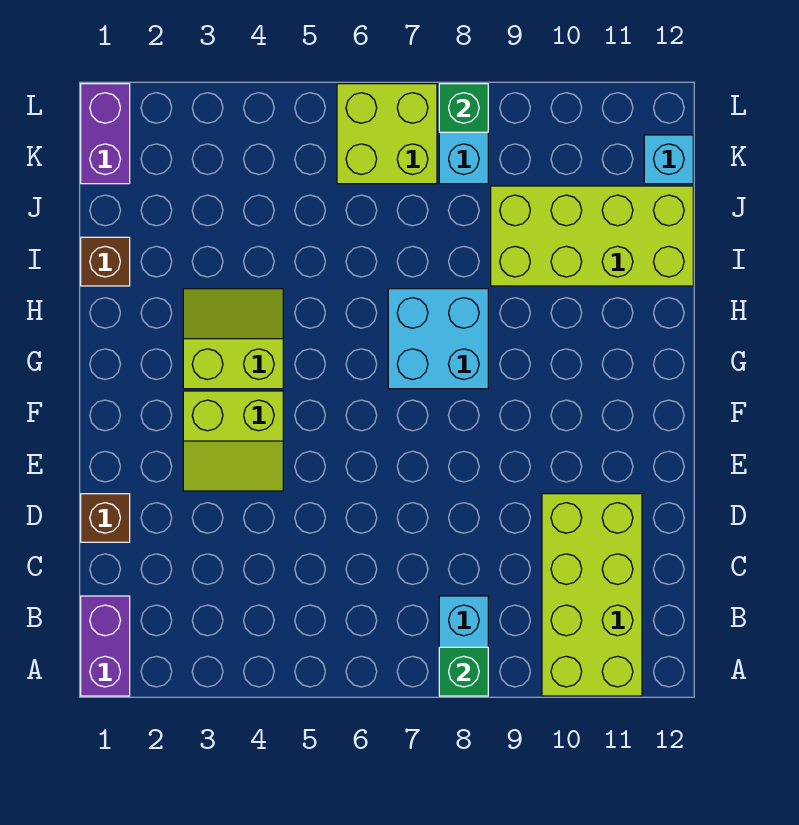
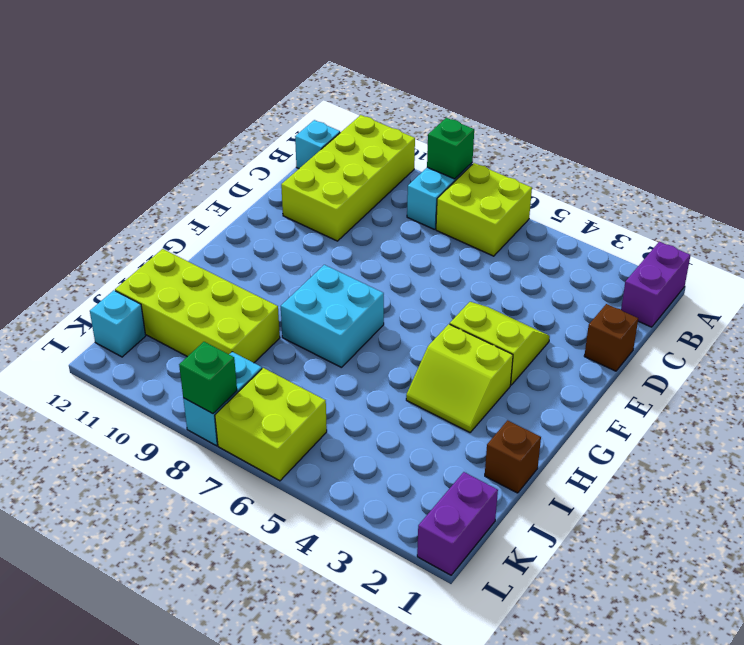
none -> lime brick A6:B7 level 1
none -> cyan brick B12 level 1

